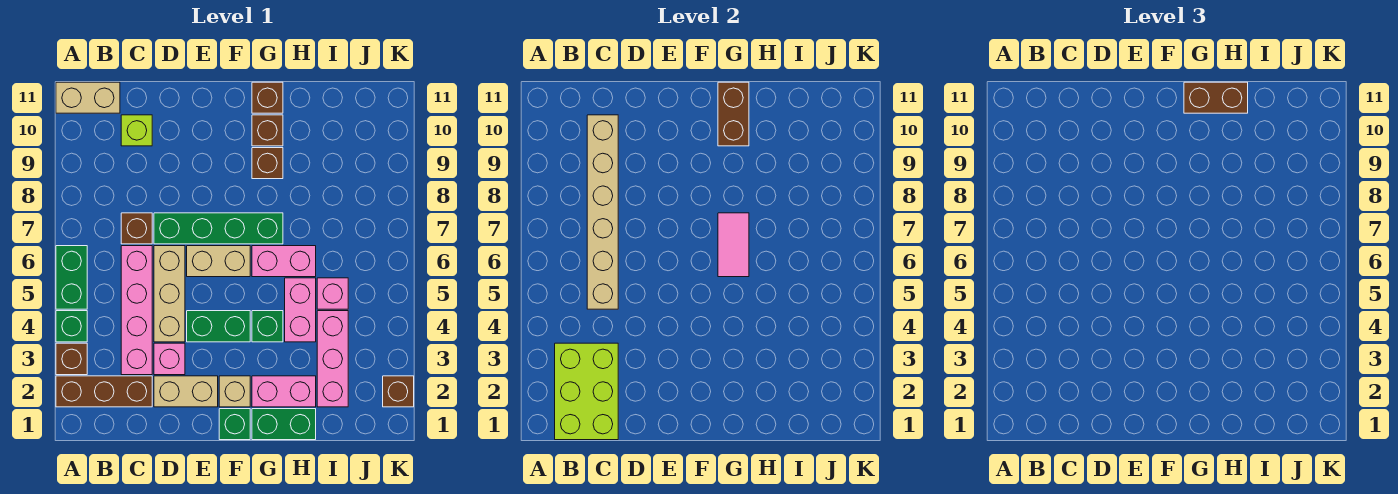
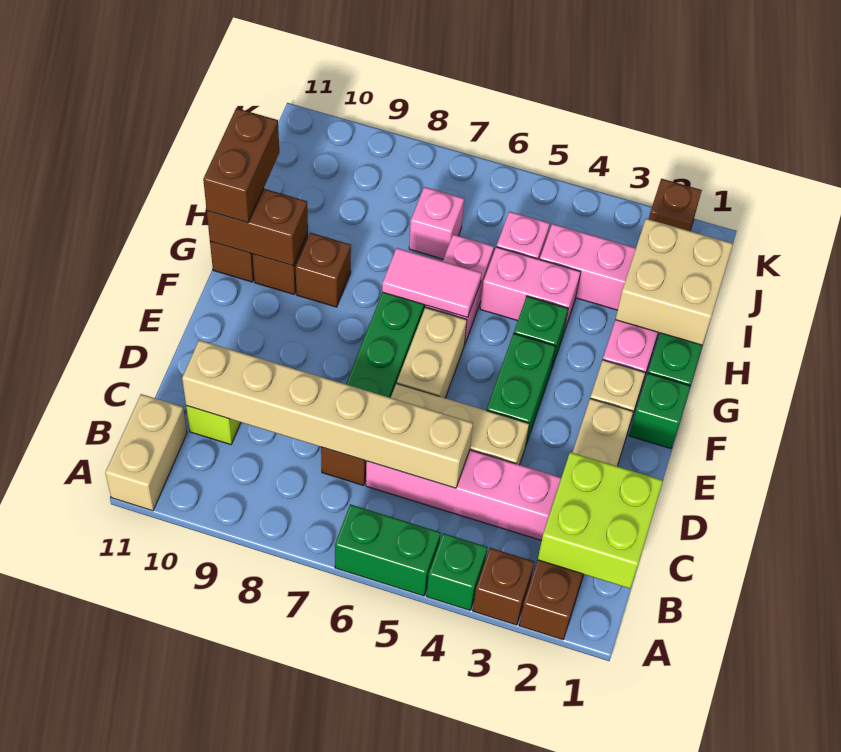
lime brick B1:C3 level 2 -> lime brick B1:C2 level 2
pink brick D3 level 1 -> pink brick I7 level 1
none -> tan brick H1:I2 level 2

